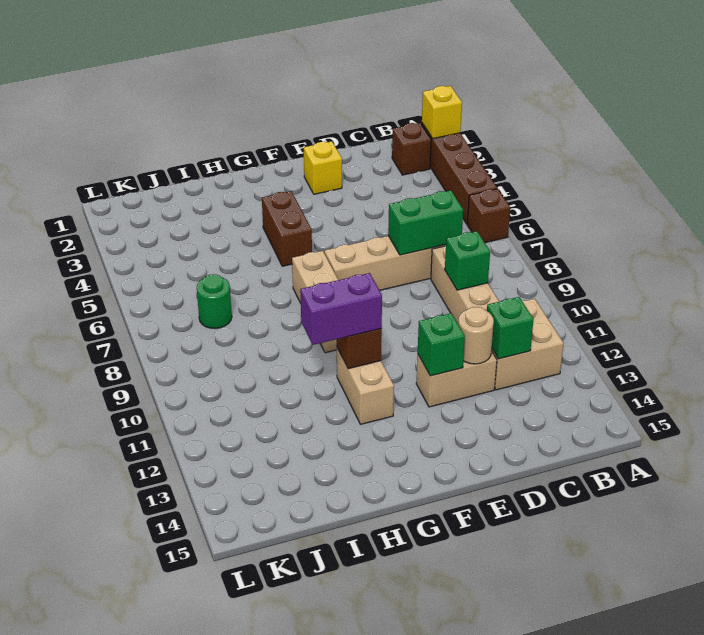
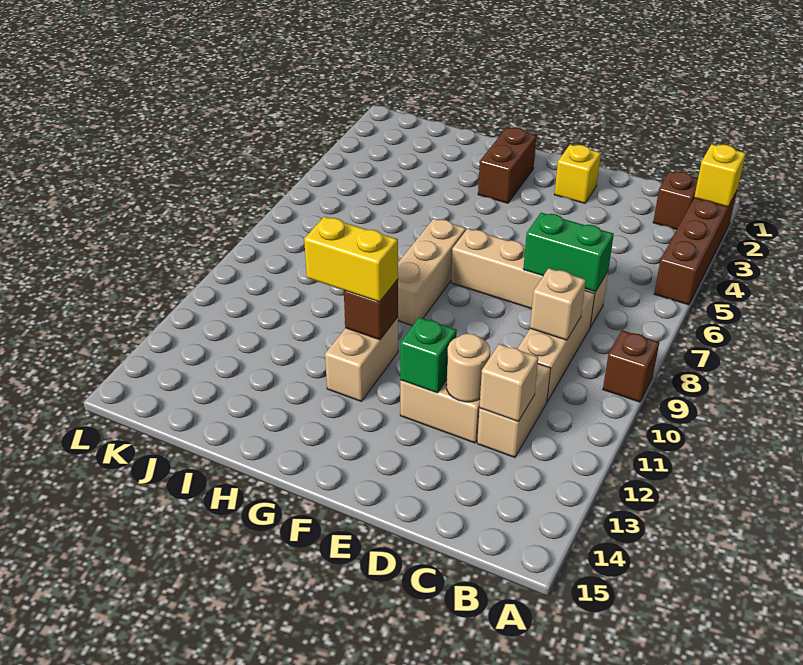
brown brick A6 level 1 -> brown brick A9 level 1
tan brick B11:C12 level 1 -> tan brick C11:C12 level 1
green brick C9 level 2 -> tan brick C9 level 2
green brick C12 level 2 -> tan brick C12 level 2
brown brick G4:G5 level 1 -> brown brick G2:G3 level 1
purple brick G11:H11 level 3 -> yellow brick G11:H11 level 3
green round brick J7 level 1 -> none

